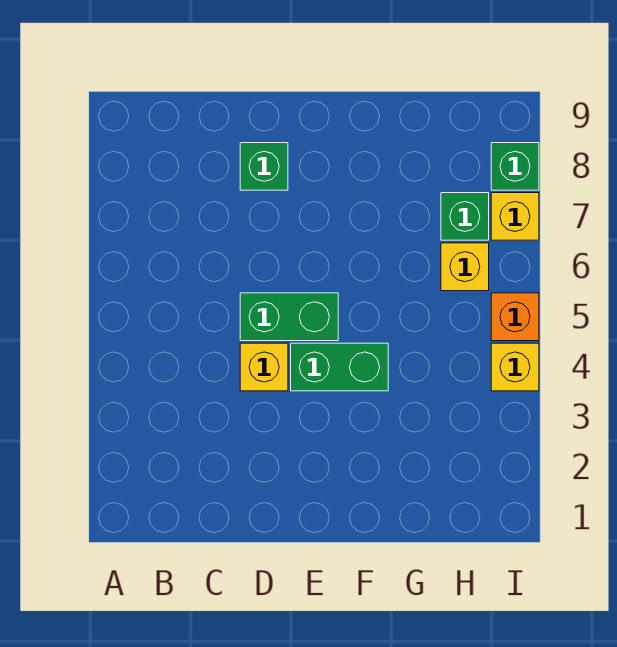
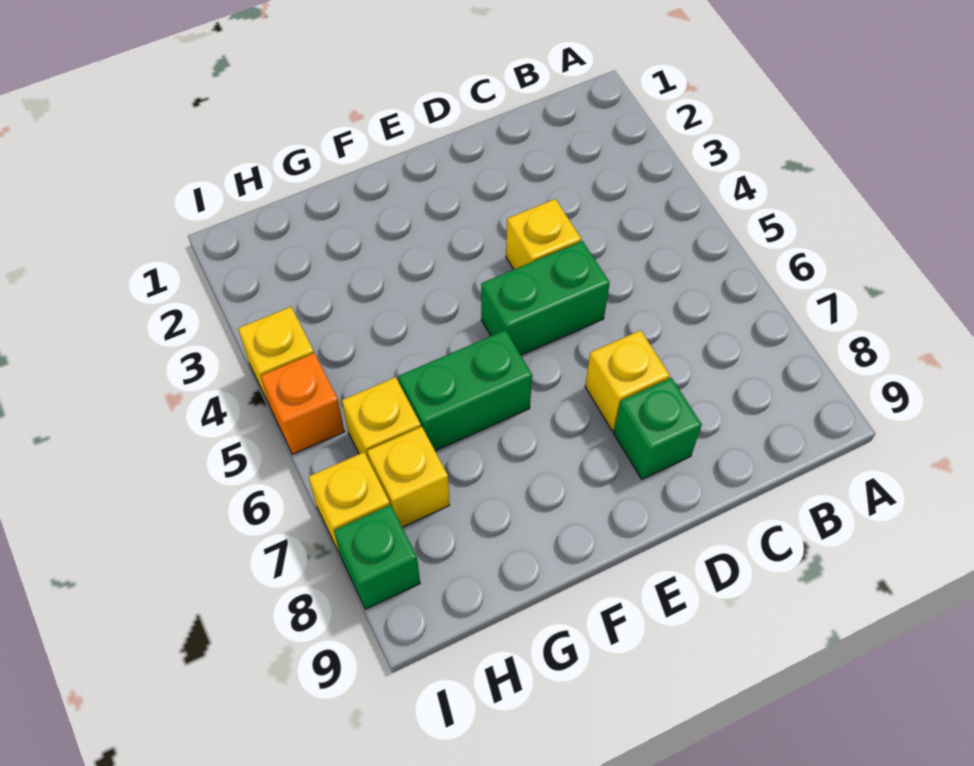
none -> yellow brick D7 level 1
green brick E4:F4 level 1 -> green brick F6:G6 level 1
green brick H7 level 1 -> yellow brick H7 level 1

